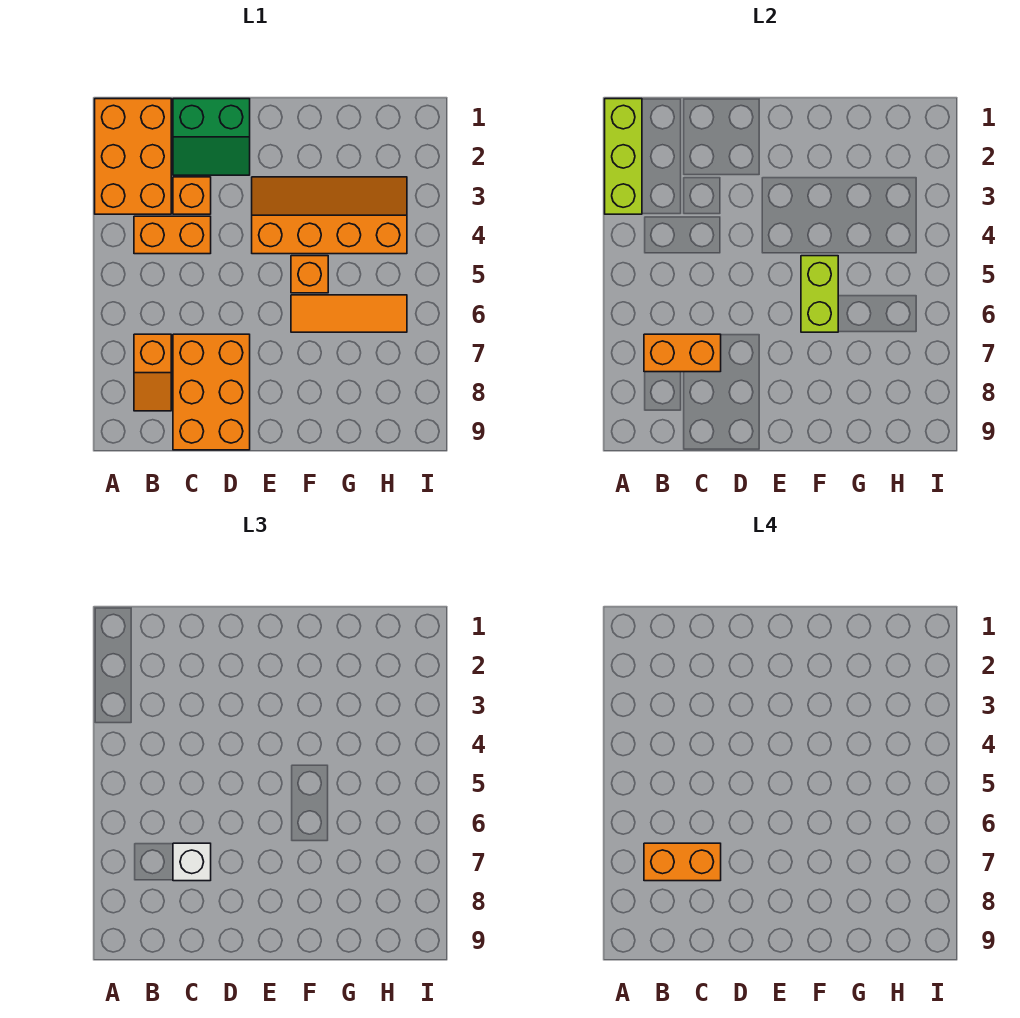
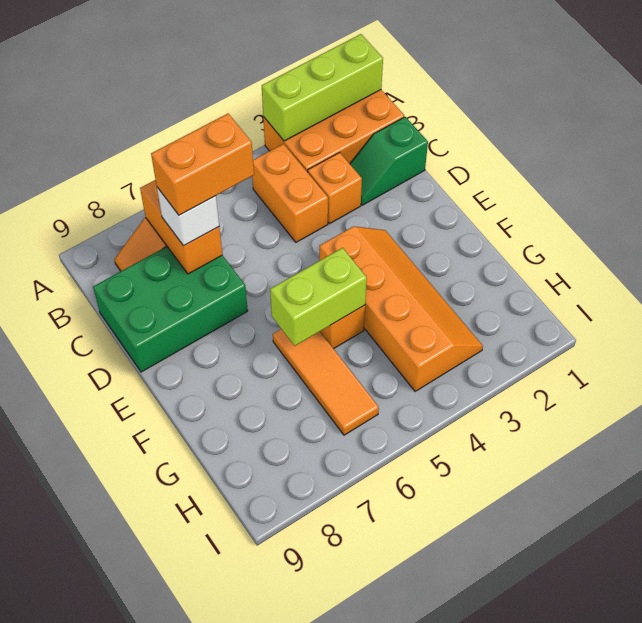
orange brick B7:C7 level 4 -> orange brick C6:C7 level 4
green slope C1:D2 level 1 top 1 -> green slope C1:C2 level 1 top 1
orange brick C7:D9 level 1 -> green brick C7:D9 level 1

